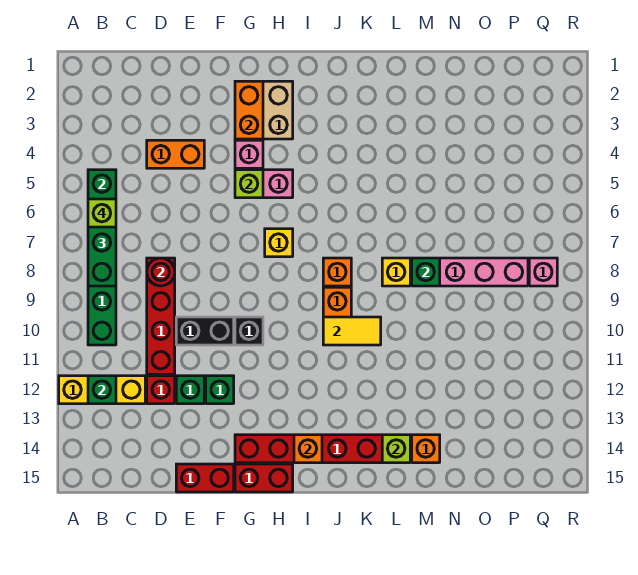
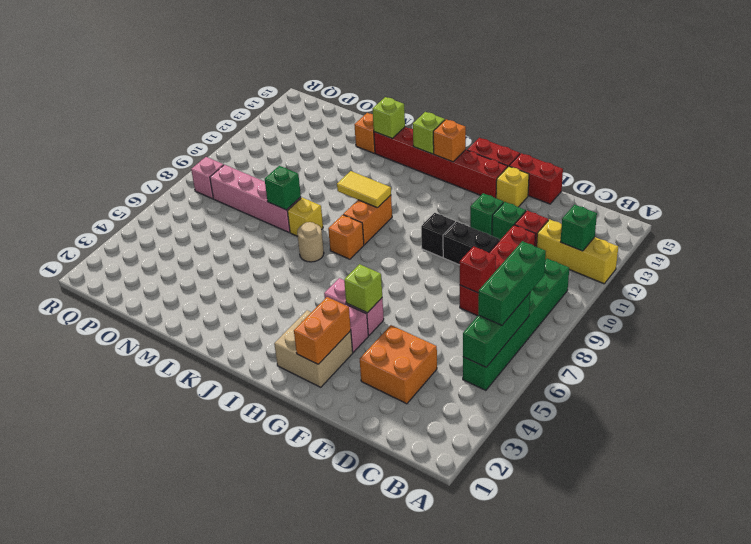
lime brick B6 level 4 -> lime brick J14 level 2
orange brick D4:E4 level 1 -> orange brick D3:E4 level 1
red round brick D8 level 2 -> red brick D8 level 2
yellow brick H7 level 1 -> yellow brick F14 level 1
none -> tan round brick K7 level 1

